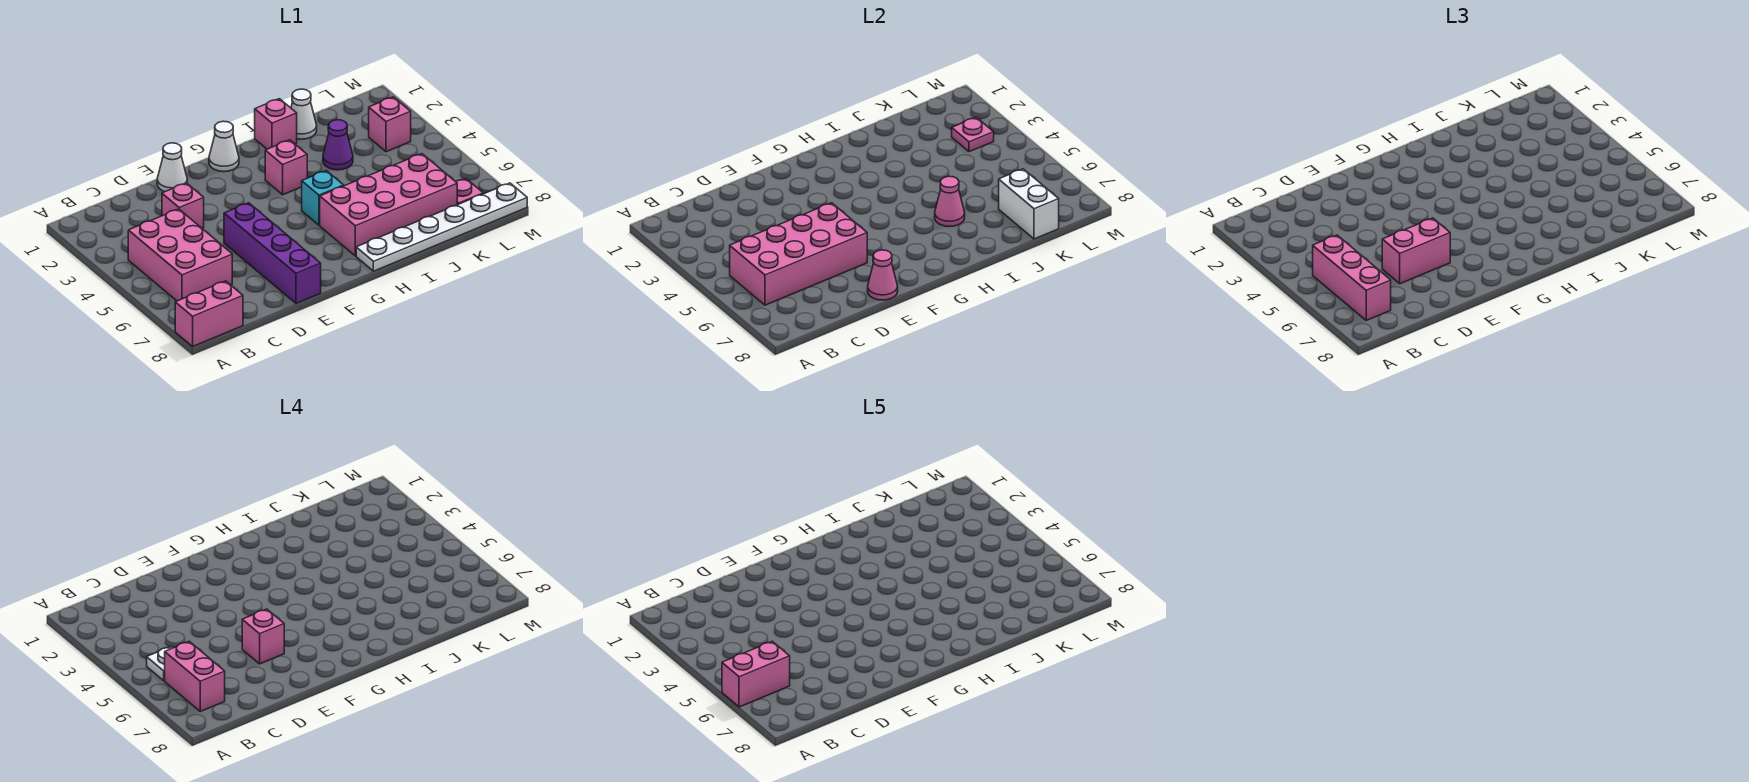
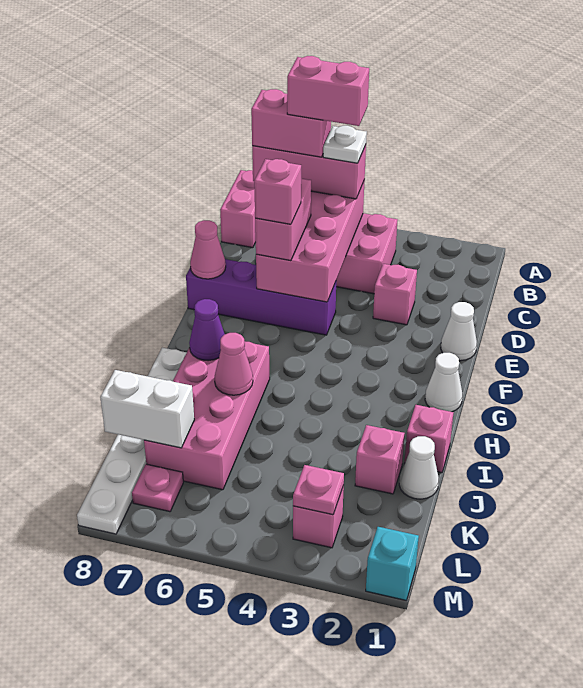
pink brick A6:B6 level 5 -> pink brick B5:B6 level 5
pink brick H3 level 1 -> pink brick J2 level 1
cyan brick H5 level 1 -> cyan brick M1 level 1
purple cone J3 level 1 -> purple cone H7 level 2

